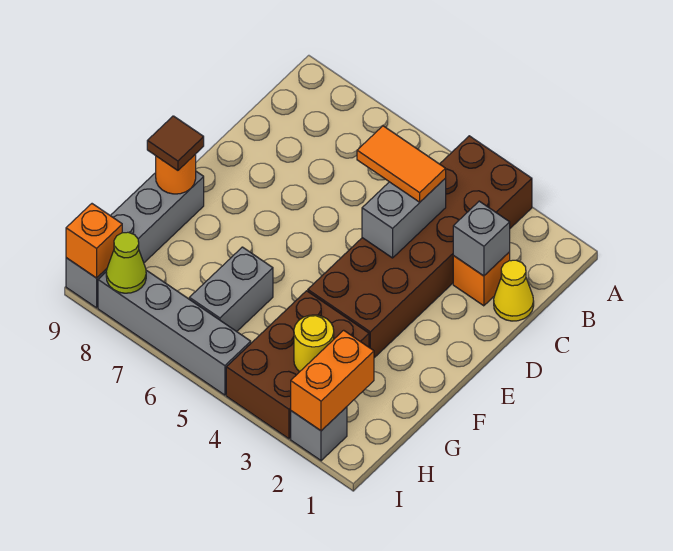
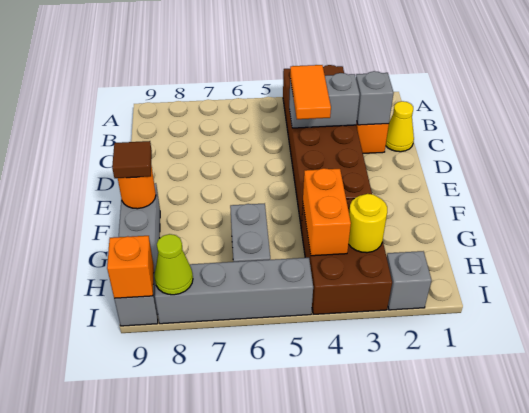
grey brick C4:D4 level 2 -> grey brick C3:C4 level 2
orange tile C4:C5 level 3 -> orange tile C4:D4 level 3
orange brick H2:I2 level 2 -> orange brick G4:H4 level 2

